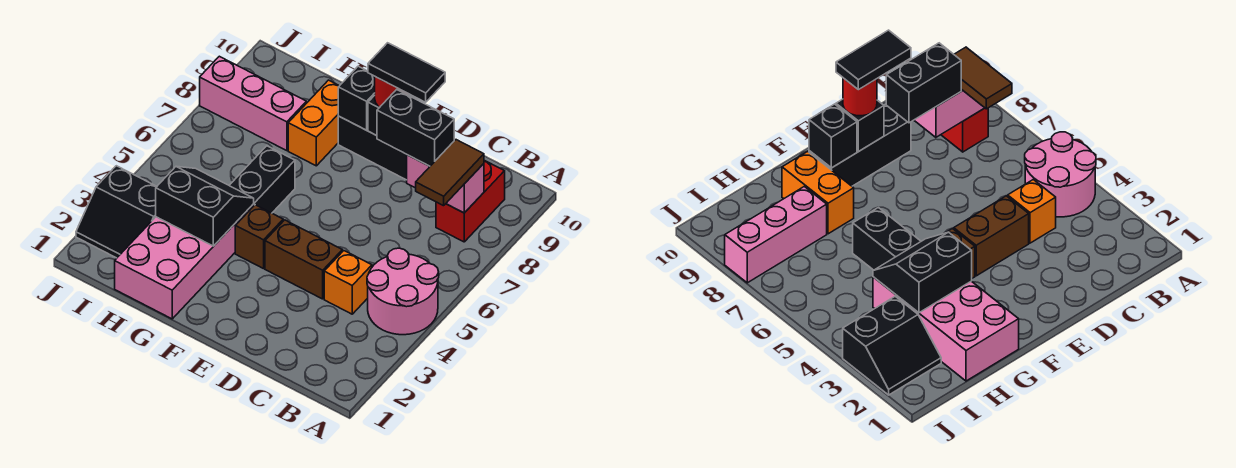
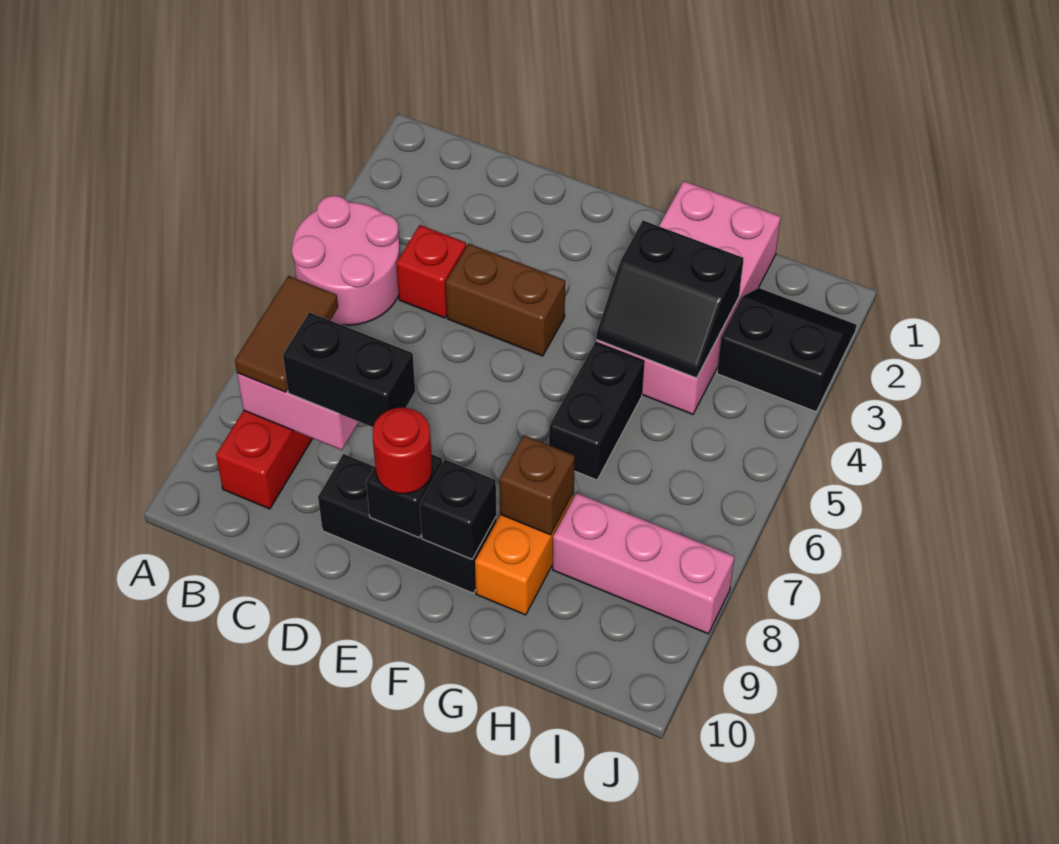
orange brick C4 level 1 -> red brick C4 level 1
black tile D9:E9 level 4 -> none
brown brick F4 level 1 -> brown brick G8 level 2

